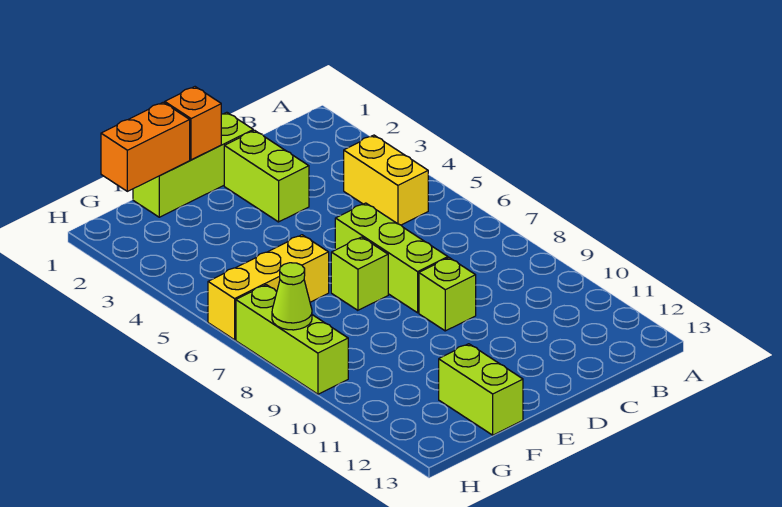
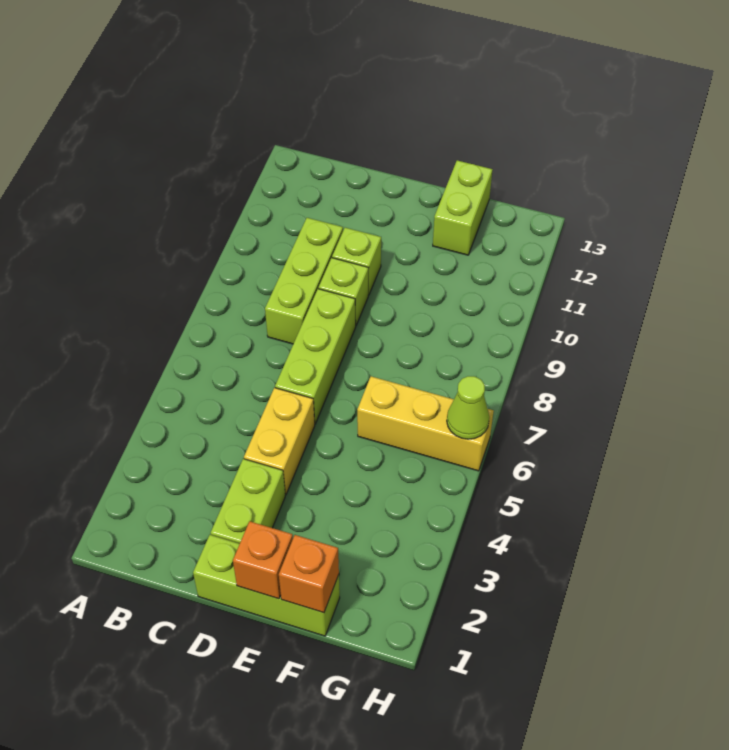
yellow brick B4:B5 level 1 -> yellow brick D4:D5 level 1
lime brick E7 level 1 -> lime brick D10 level 1
orange brick F1:G1 level 2 -> orange brick F1 level 2
lime brick H7:H9 level 1 -> lime brick C8:C10 level 1
lime cone H8 level 2 -> lime cone H6 level 2

